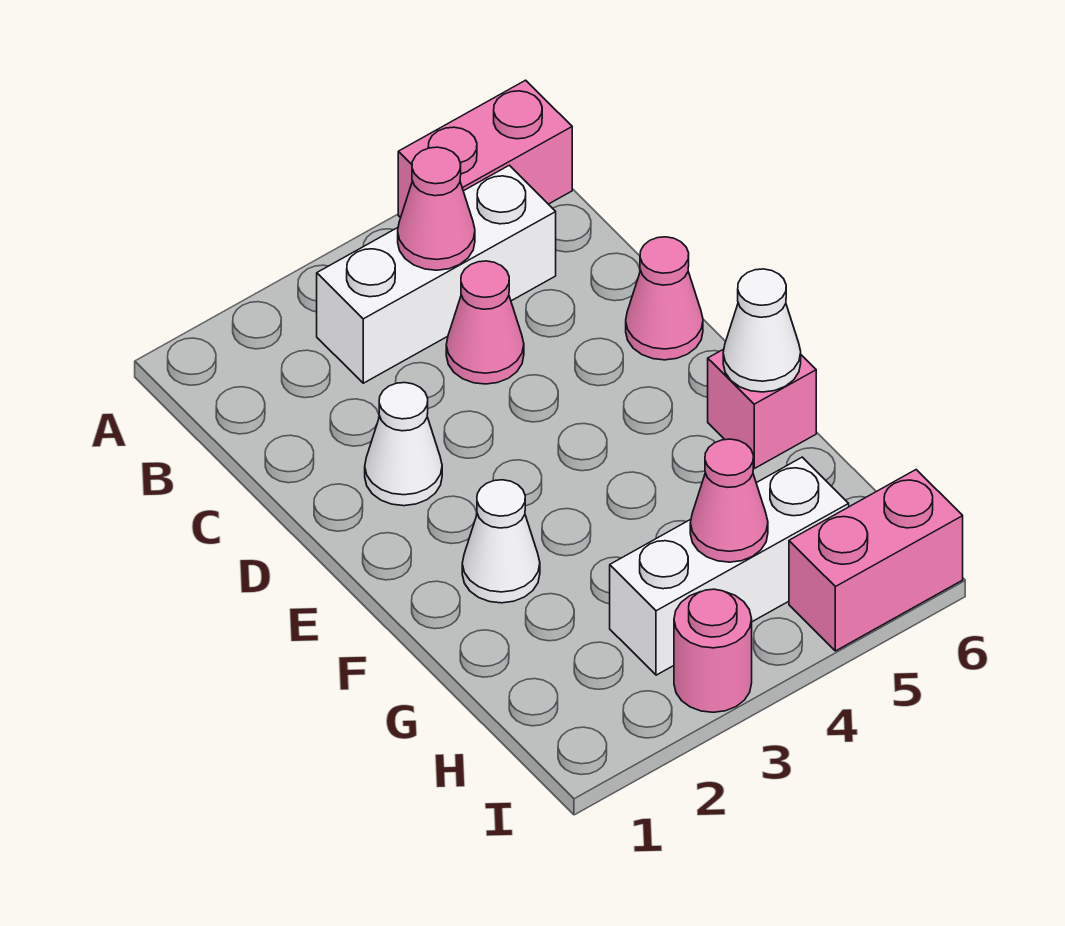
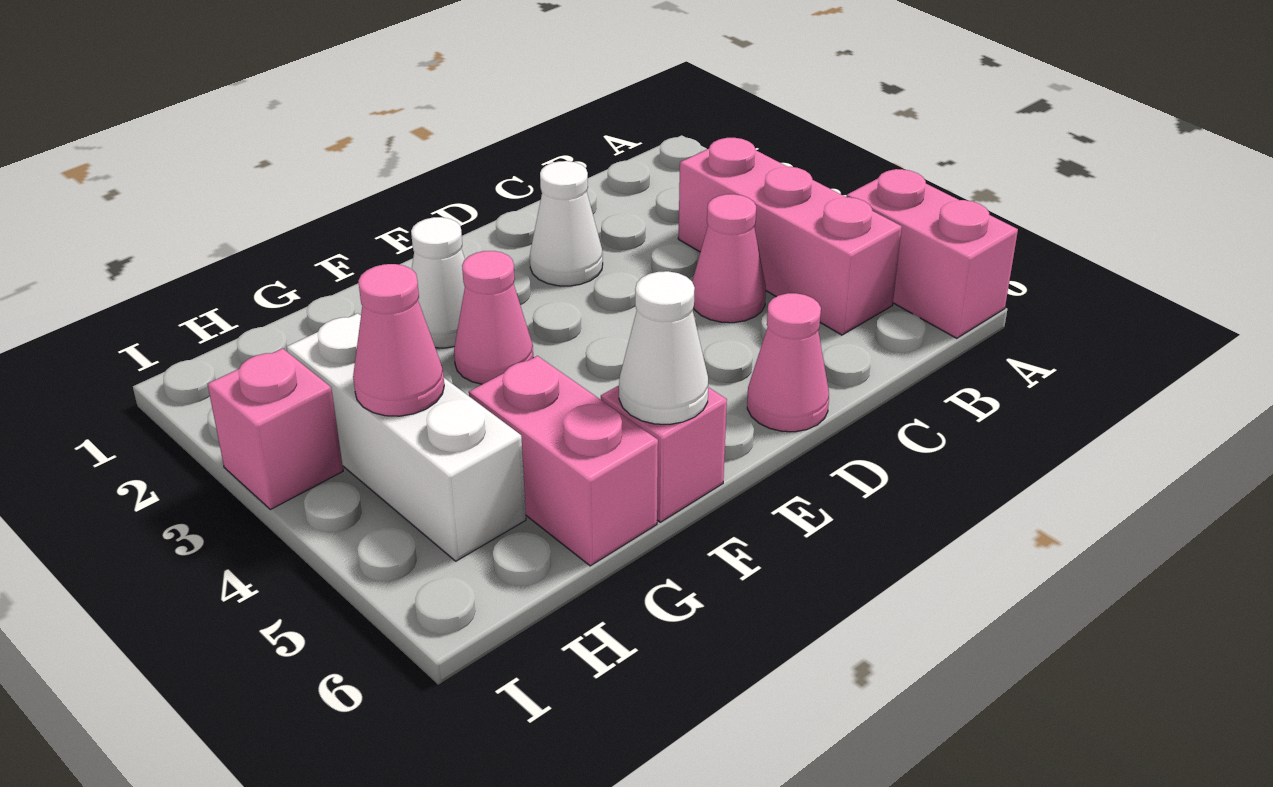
white brick B3:B5 level 1 -> pink brick B3:B5 level 1
pink cone B4 level 2 -> pink cone F3 level 1
pink round brick I3 level 1 -> pink brick I3 level 1
pink brick I5:I6 level 1 -> pink brick G5:G6 level 1

